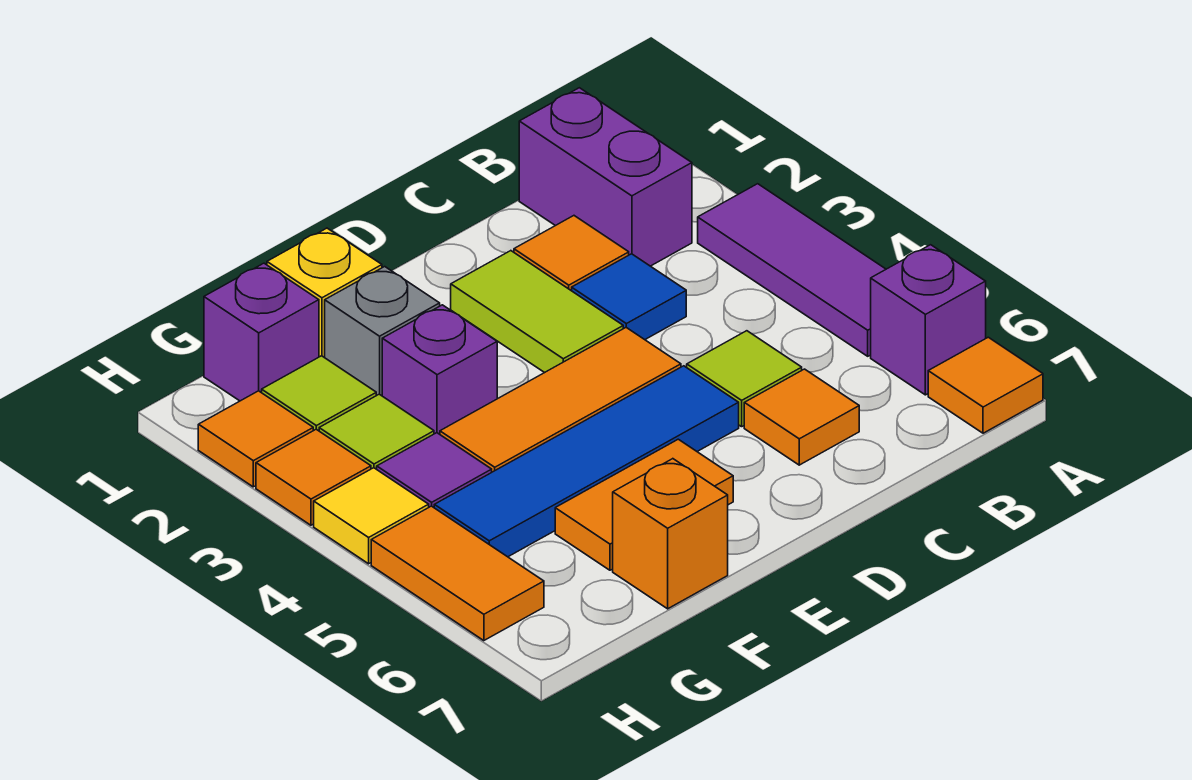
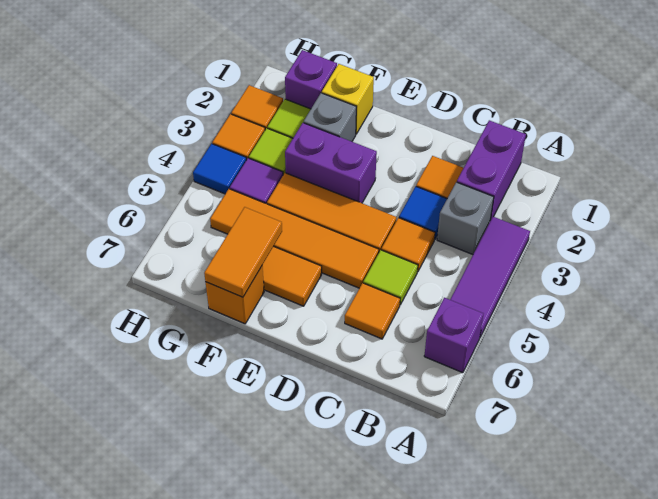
orange tile A7 level 1 -> orange tile C4 level 1
none -> grey brick B3 level 1
lime tile D2:D3 level 1 -> none
blue tile D5:G5 level 1 -> orange tile D5:G5 level 1
purple brick F3 level 1 -> purple brick E3:F3 level 1
yellow tile H4 level 1 -> blue tile H4 level 1
orange tile H5:H6 level 1 -> orange tile F6:F7 level 2

